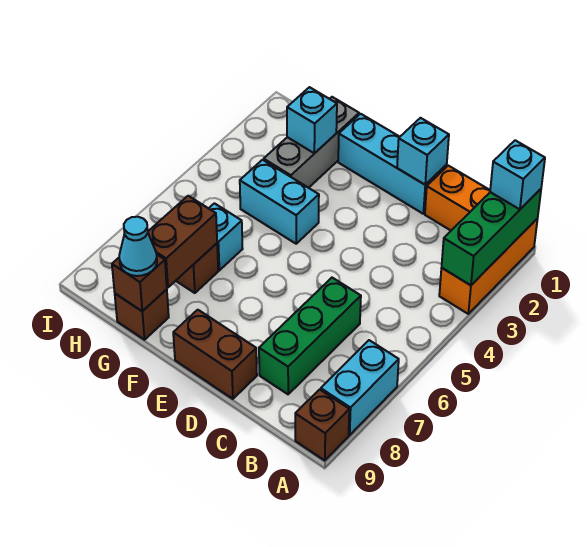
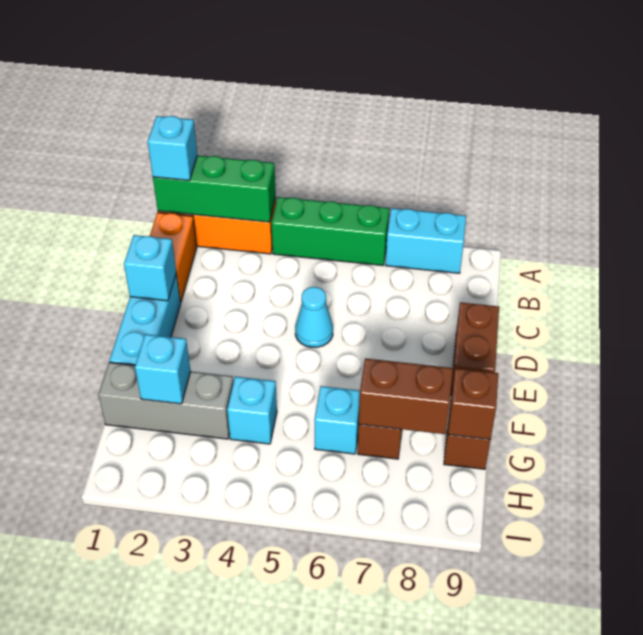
brown brick A9 level 1 -> none
green brick C6:C8 level 1 -> green brick A4:A6 level 1
cyan brick F4:G4 level 1 -> cyan brick G4 level 1
cyan cone G9 level 3 -> cyan cone D5 level 1

